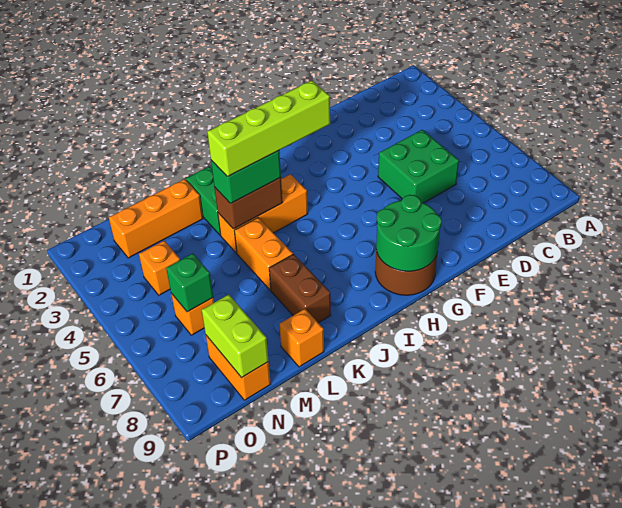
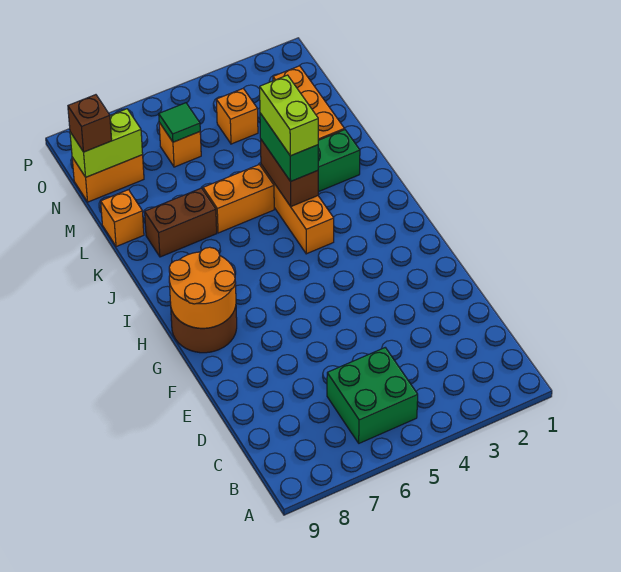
green brick D5:E6 level 1 -> green brick B5:C6 level 1
green round brick G8:H9 level 2 -> orange round brick G8:H9 level 2
lime brick H4:K4 level 4 -> lime brick J4:K4 level 4
green brick N6 level 2 -> green tile N6 level 2
none -> brown brick N9 level 3

